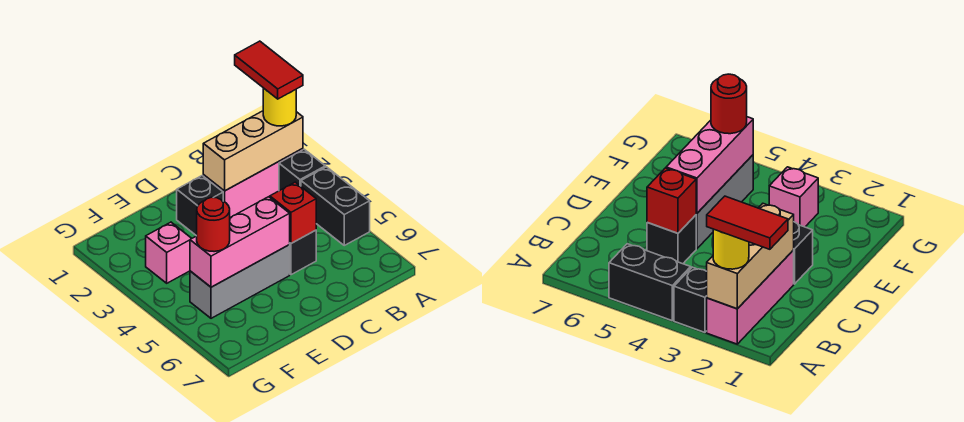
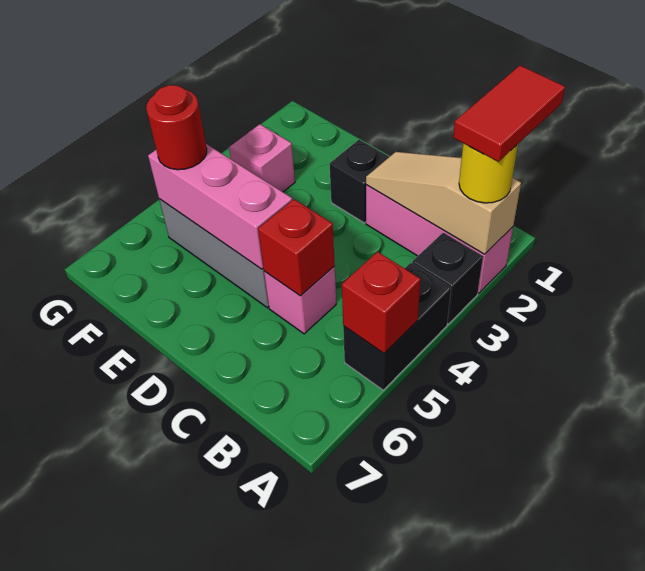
tan brick A2:C2 level 2 -> tan slope A2:C2 level 2 top A
none -> red brick A5 level 2
black brick C5 level 1 -> pink brick C5 level 1

